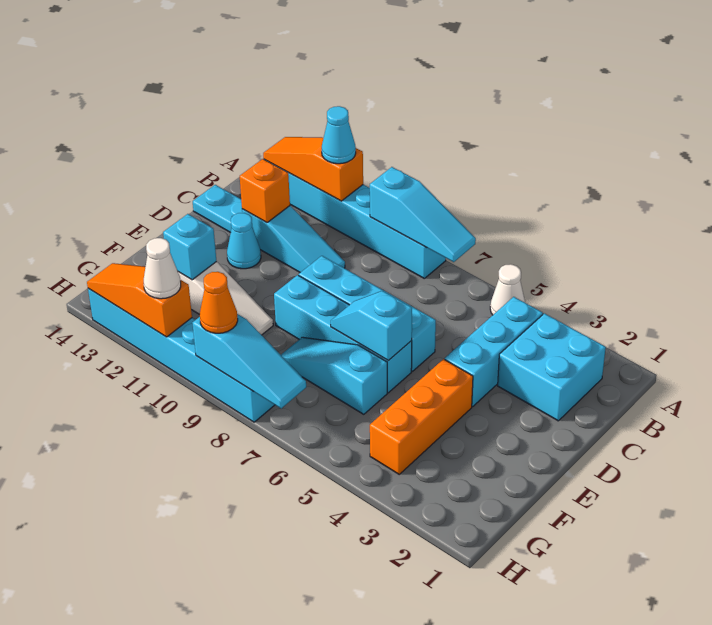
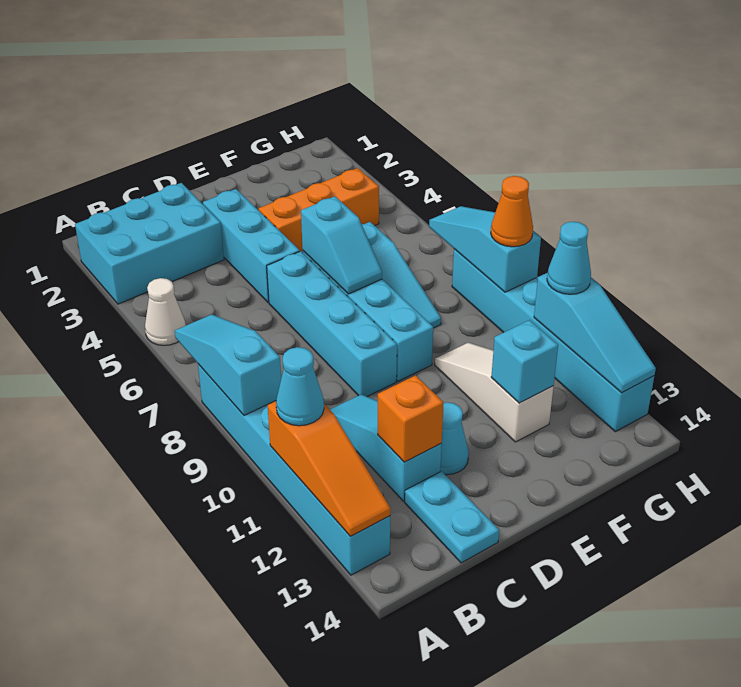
cyan brick B2:C3 level 1 -> cyan brick A2:C3 level 1
cyan brick B4:D4 level 1 -> cyan brick D3:D5 level 1
orange slope H11:H13 level 2 top 11 -> cyan slope H11:H13 level 2 top 11
white cone H11 level 3 -> cyan cone H11 level 3

